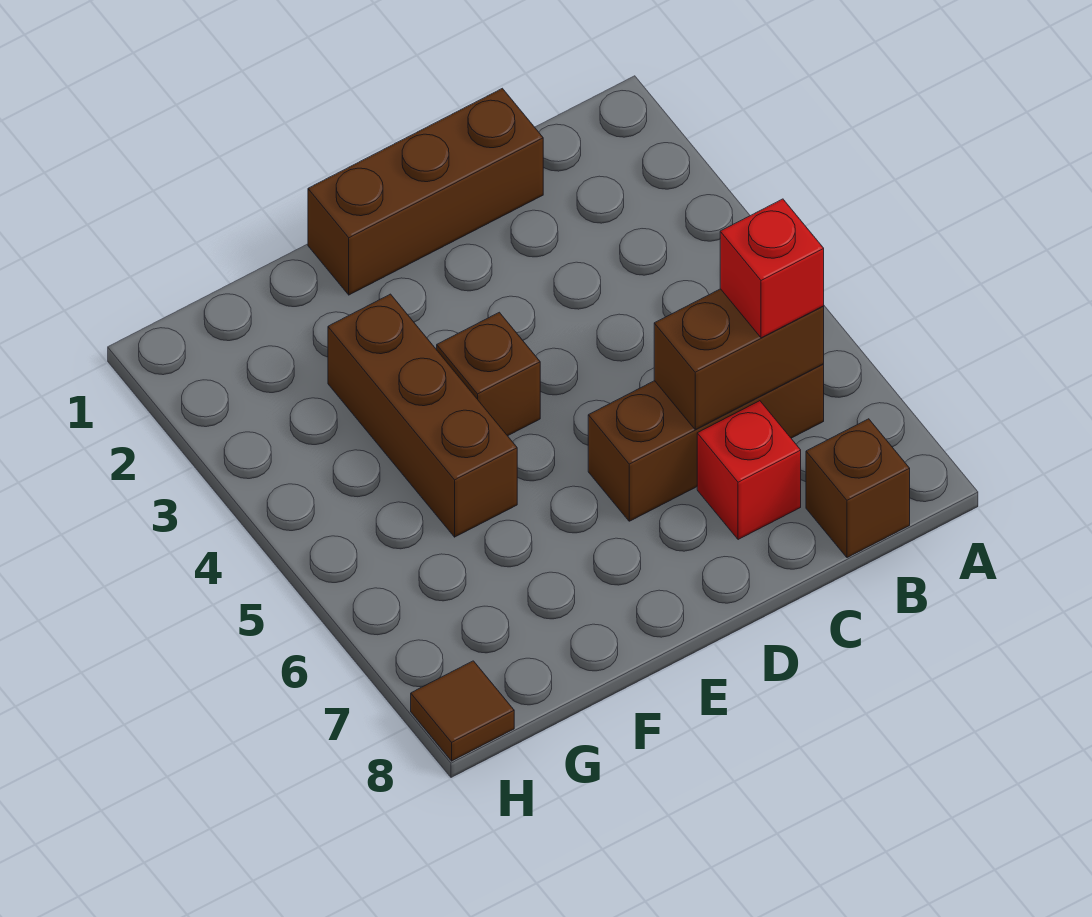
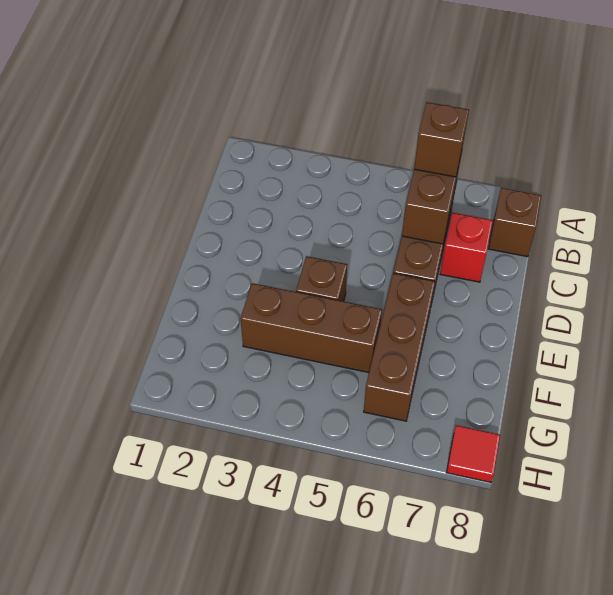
red brick B6 level 3 -> brown brick B6 level 3
brown brick C1:E1 level 1 -> brown brick E6:G6 level 1
brown tile H8 level 1 -> red tile H8 level 1

